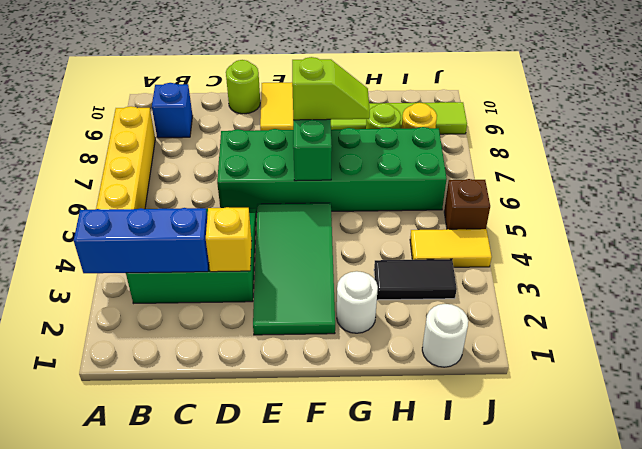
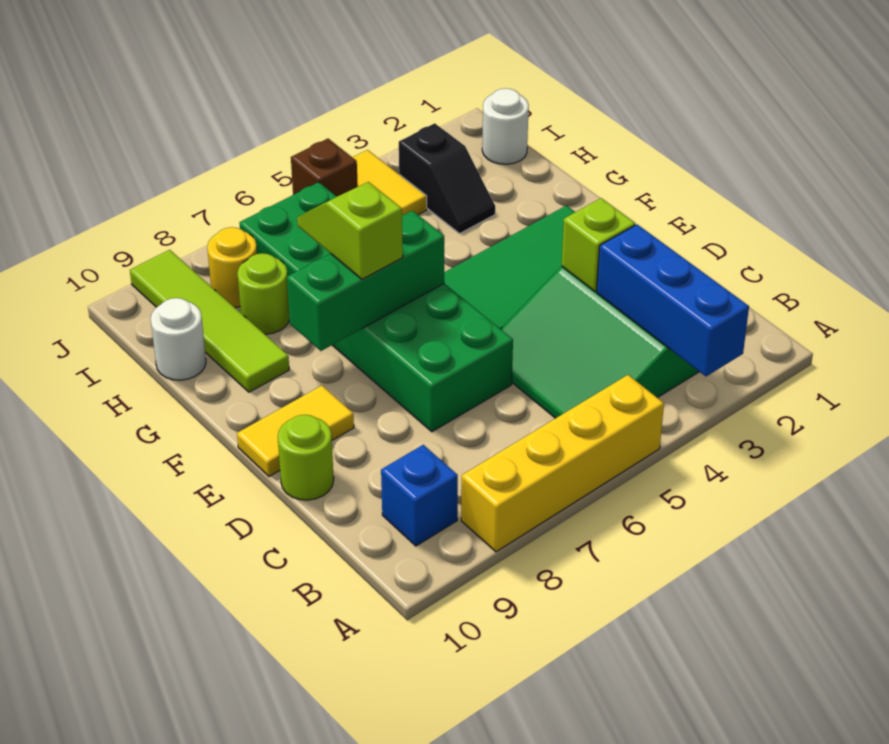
yellow brick D3 level 2 -> lime brick D3 level 2
white round brick G2 level 1 -> white round brick H10 level 1
black tile H3:I3 level 1 -> black slope H3:I3 level 1 top I

